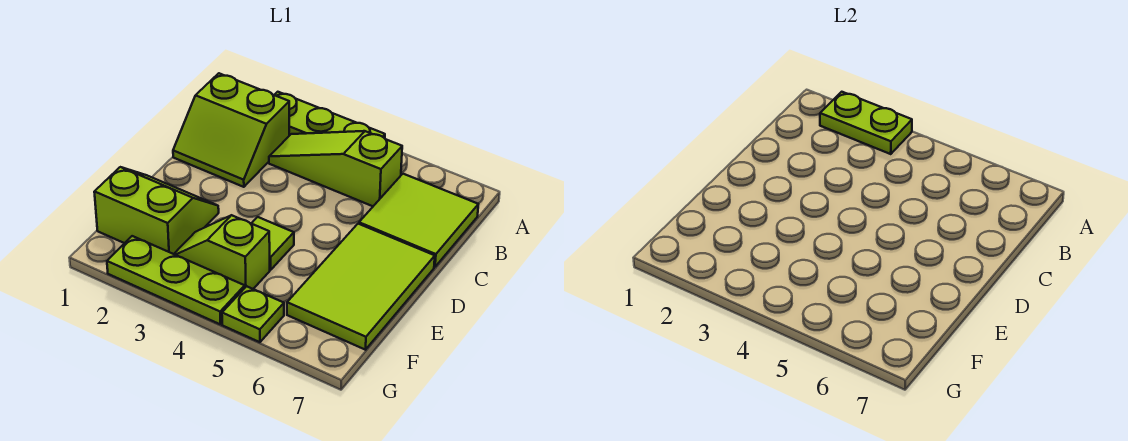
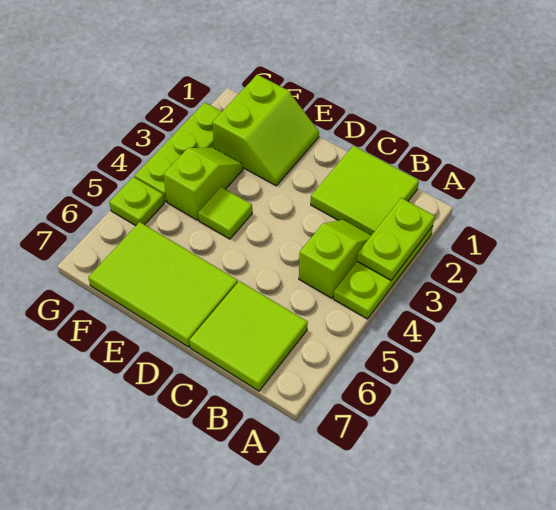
lime slope B1:C2 level 1 top B -> lime tile B1:C2 level 1
lime slope B3:B5 level 1 top 5 -> lime slope B3:B4 level 1 top 4

